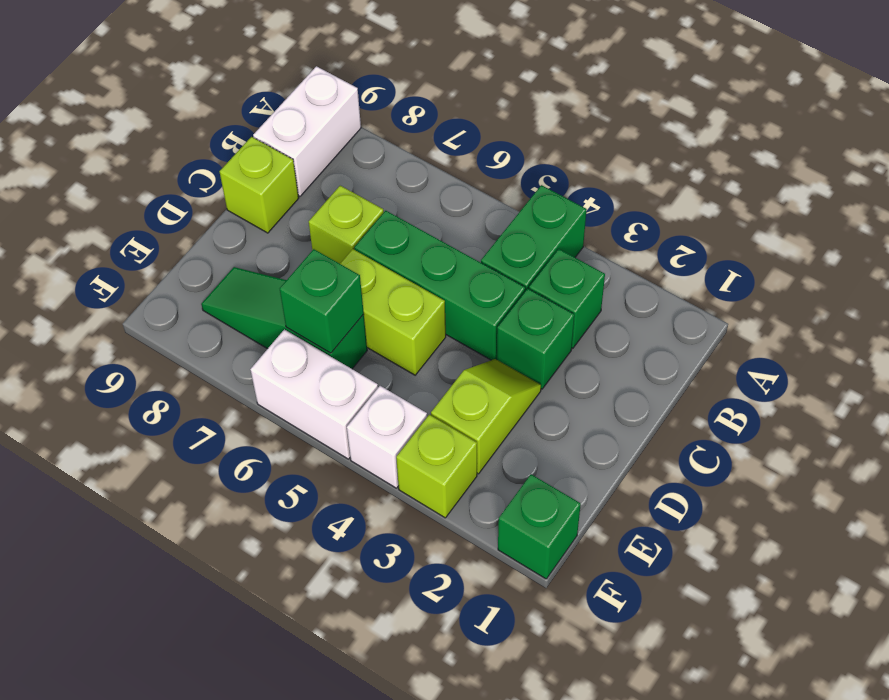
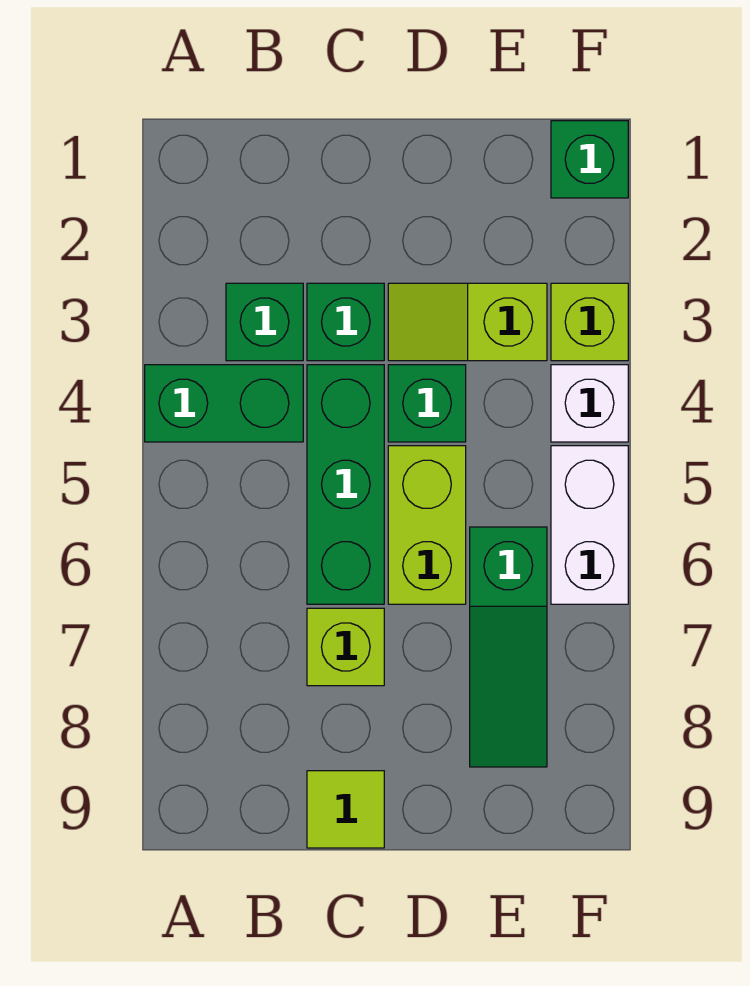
white brick A9:B9 level 1 -> none
lime brick C9 level 1 -> lime tile C9 level 1
green brick E6 level 2 -> green brick D4 level 1

